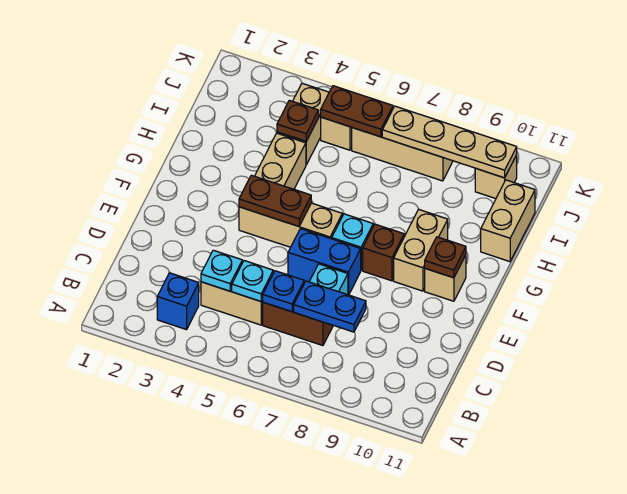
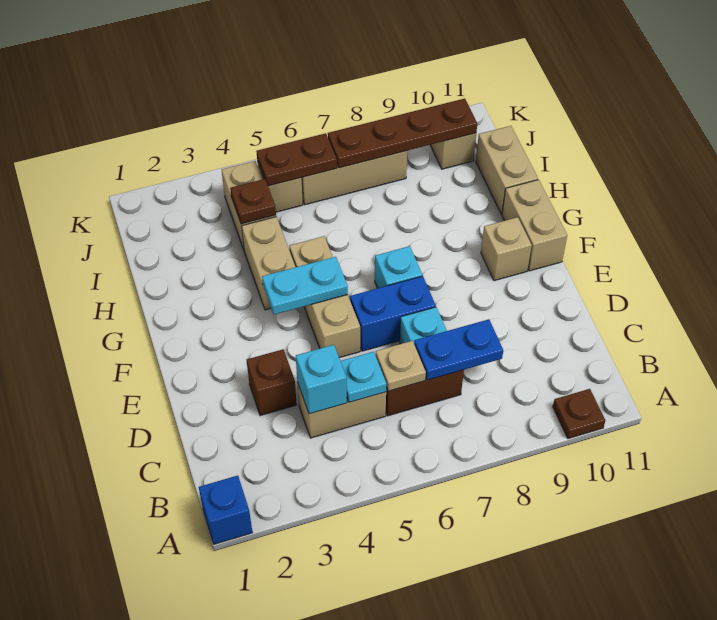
blue brick B3 level 1 -> blue brick A1 level 1
cyan plate C4 level 2 -> cyan brick C4 level 2
blue plate C6 level 2 -> tan plate C6 level 2
tan brick F4:F6 level 1 -> tan brick E5:G5 level 1
brown plate F4:F5 level 2 -> cyan plate F4:F5 level 2
brown brick F8 level 1 -> brown brick D3 level 1
tan brick F9:G9 level 1 -> tan brick F11:G11 level 1
brown plate F10 level 2 -> brown plate A10 level 1
tan plate J7:J10 level 2 -> brown plate J7:J10 level 2

